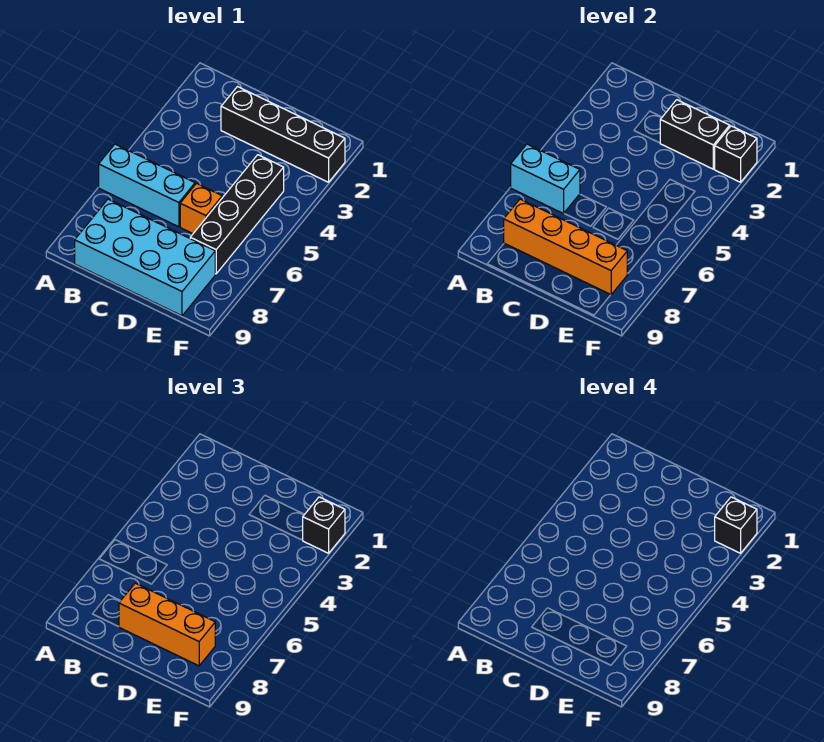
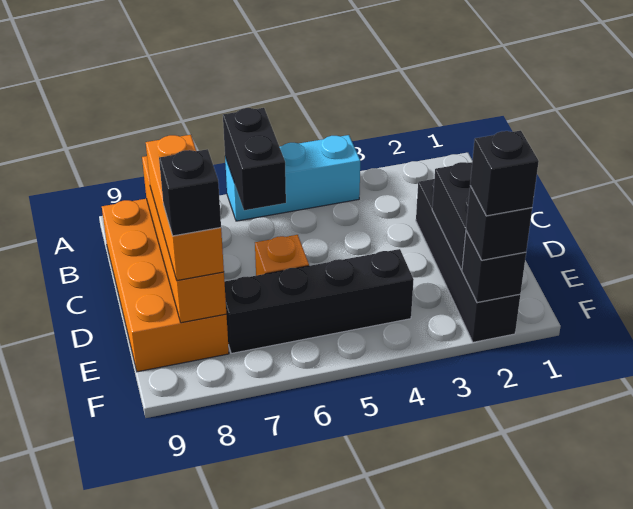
cyan brick A6:C6 level 1 -> cyan brick A4:A6 level 1
cyan brick A6:B6 level 2 -> black brick A6:B6 level 2
cyan brick B8:E9 level 1 -> orange brick B8:E9 level 1
none -> black brick E8 level 4

